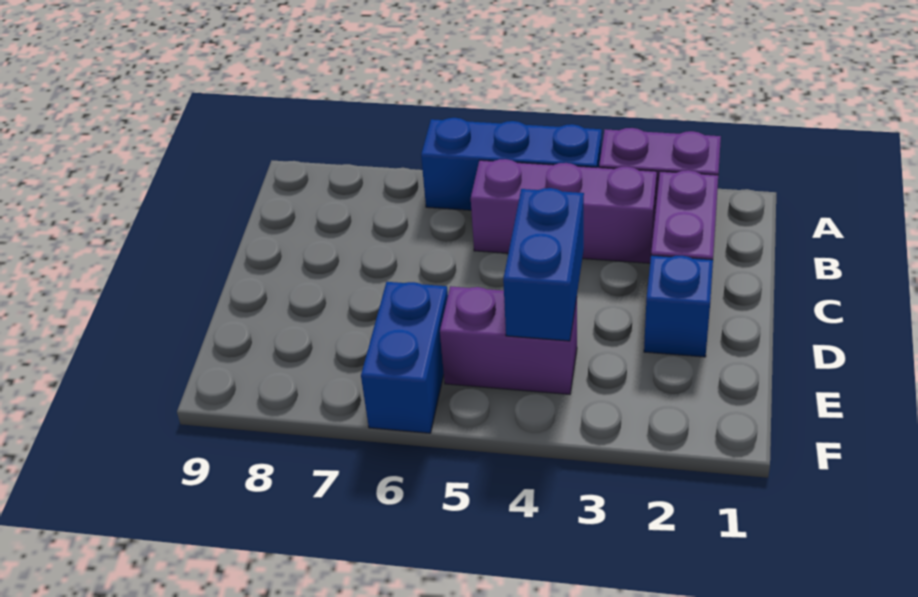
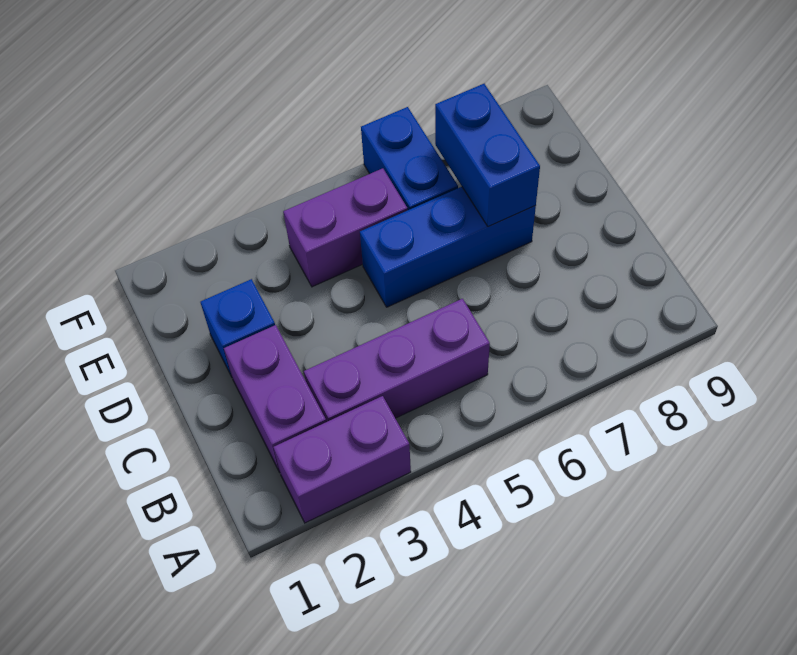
blue brick A4:A6 level 1 -> blue brick D5:D7 level 1
blue brick D4:E4 level 2 -> blue brick D7:E7 level 2

